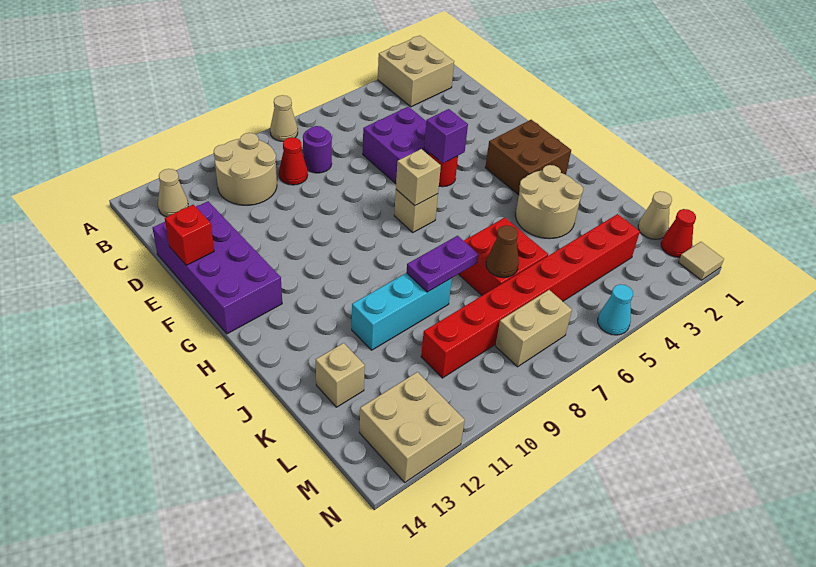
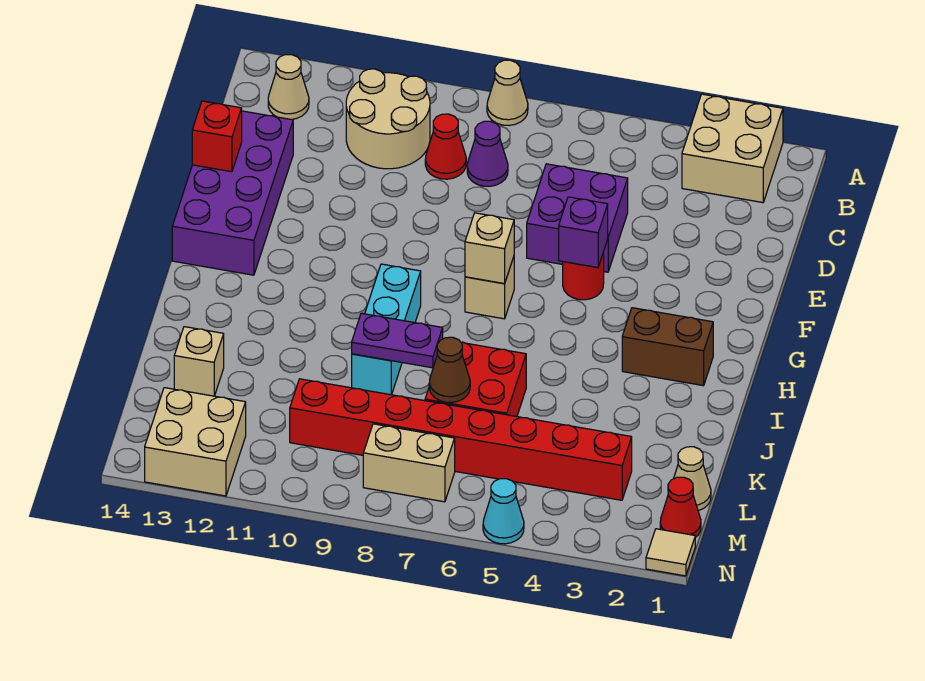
purple round brick C8 level 1 -> purple cone C8 level 1
brown brick G2:H3 level 1 -> brown brick H2:H3 level 1
tan round brick I3:J4 level 1 -> none
cyan brick J9:J11 level 1 -> cyan brick H9:J9 level 1

